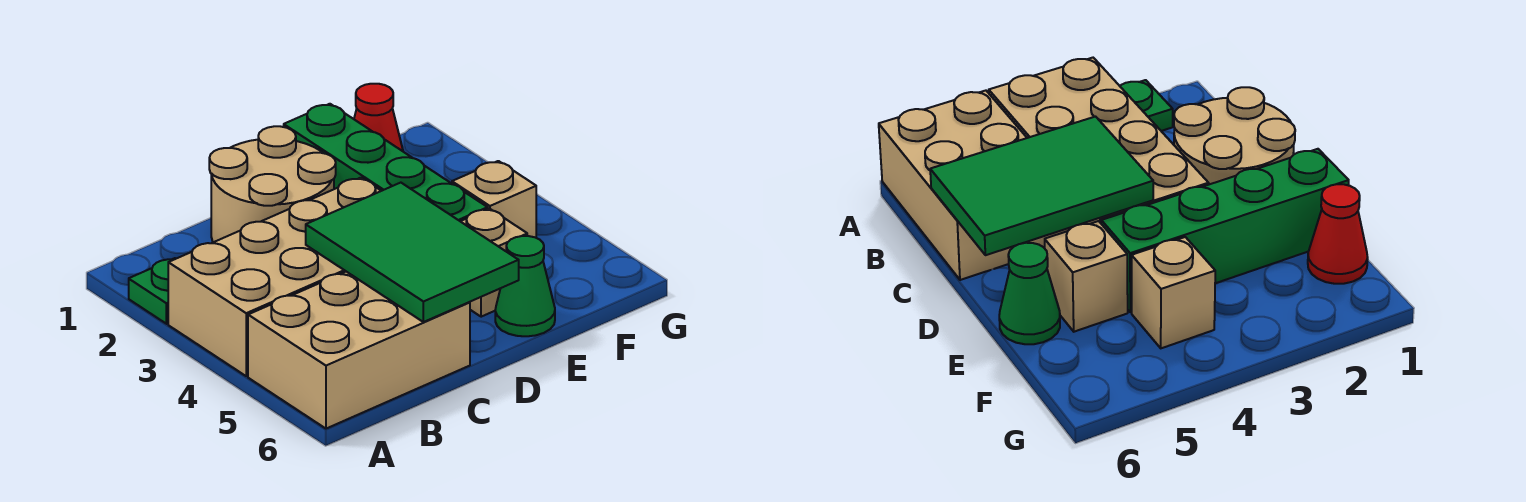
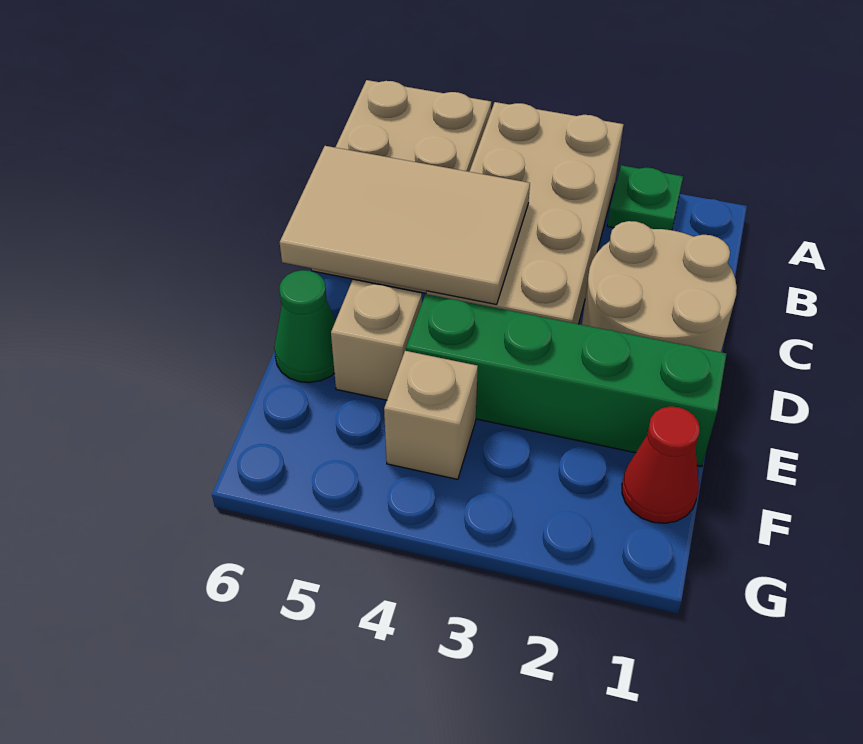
green tile C4:D6 level 2 -> tan tile C4:D6 level 2

